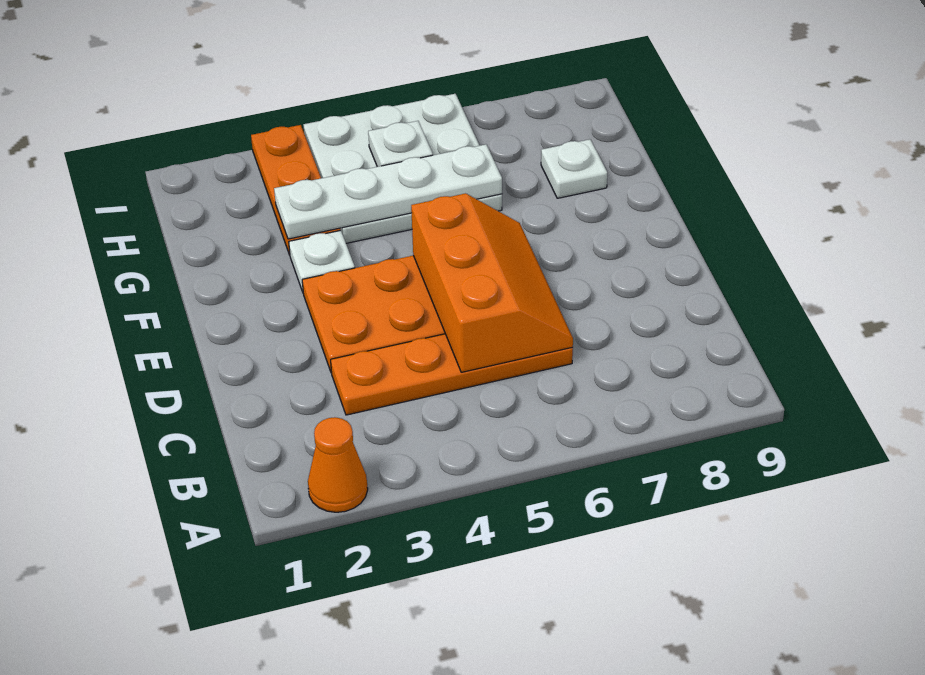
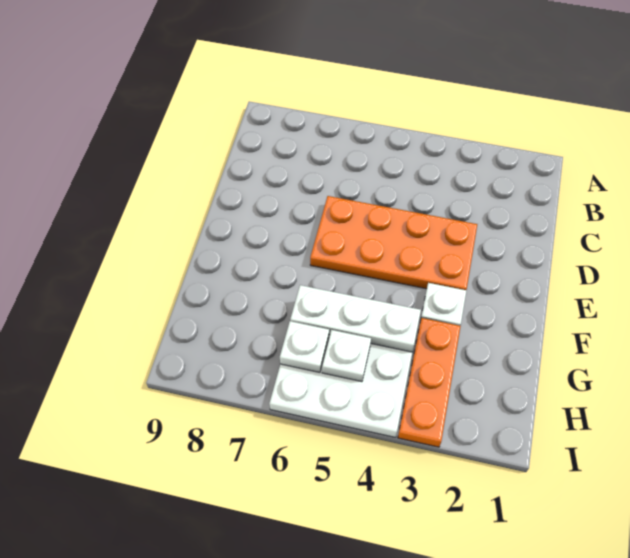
orange cone A2 level 1 -> none
orange plate C3:C6 level 1 -> none
orange slope C5:E6 level 2 top 5 -> none
white plate G3:G6 level 2 -> white plate G4:G6 level 2
white plate G8 level 1 -> white plate H6 level 2

